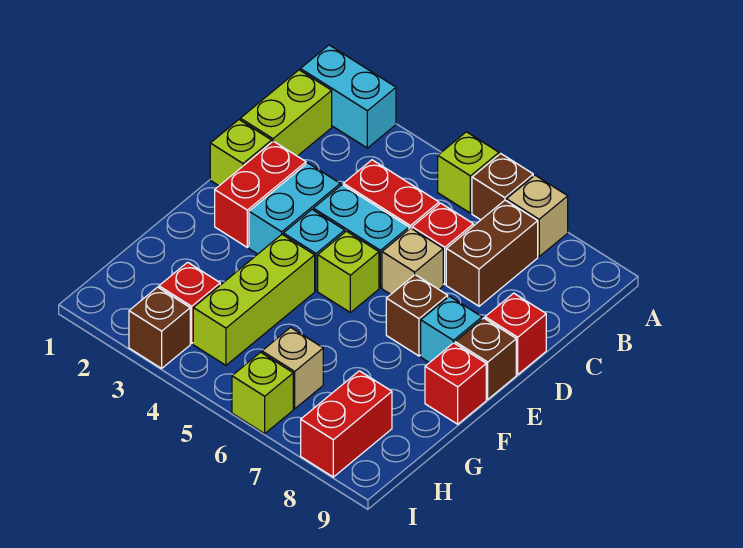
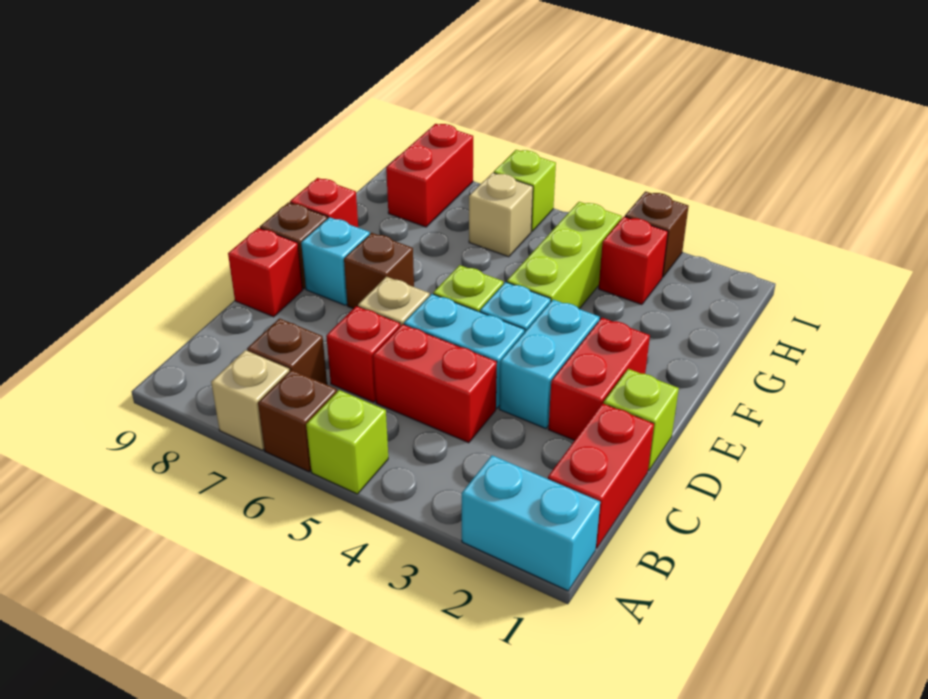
lime brick B1:C1 level 1 -> red brick B1:C1 level 1
brown brick B7:C7 level 1 -> brown brick B7 level 1

